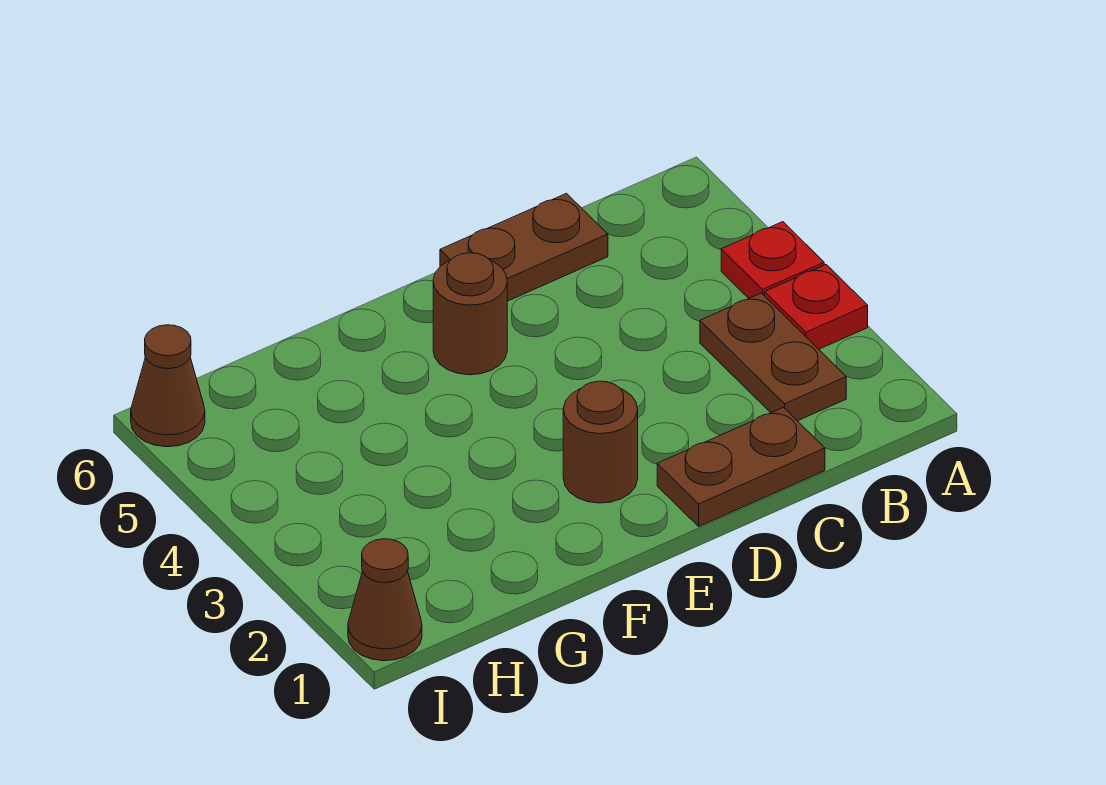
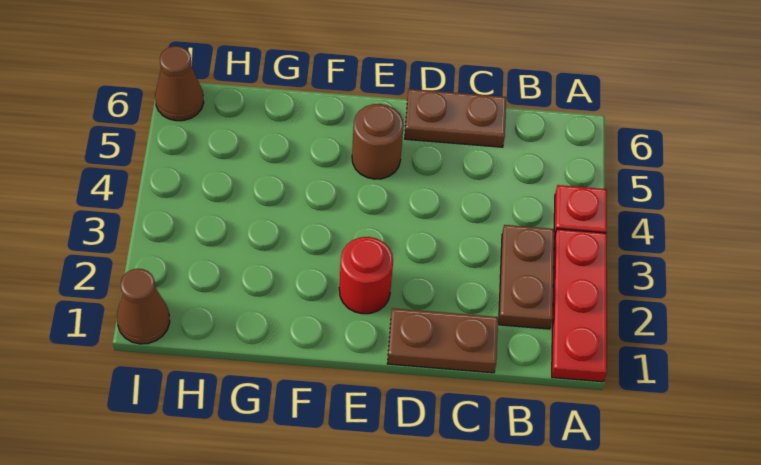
red plate A3 level 1 -> red plate A1:A3 level 1
brown round brick E2 level 1 -> red round brick E2 level 1

